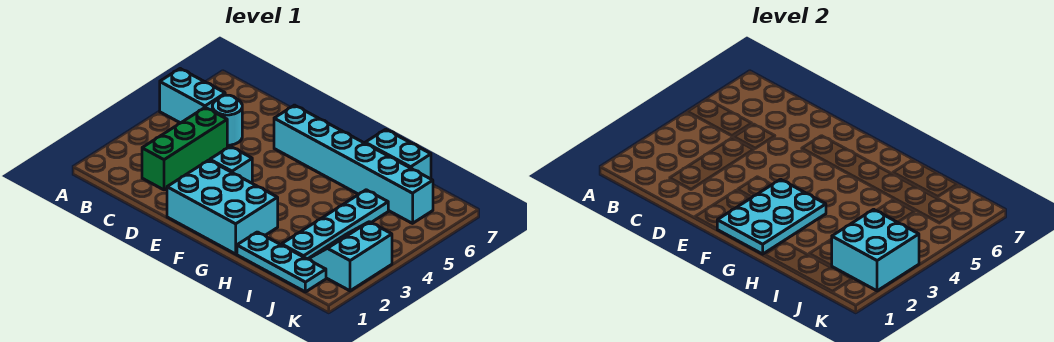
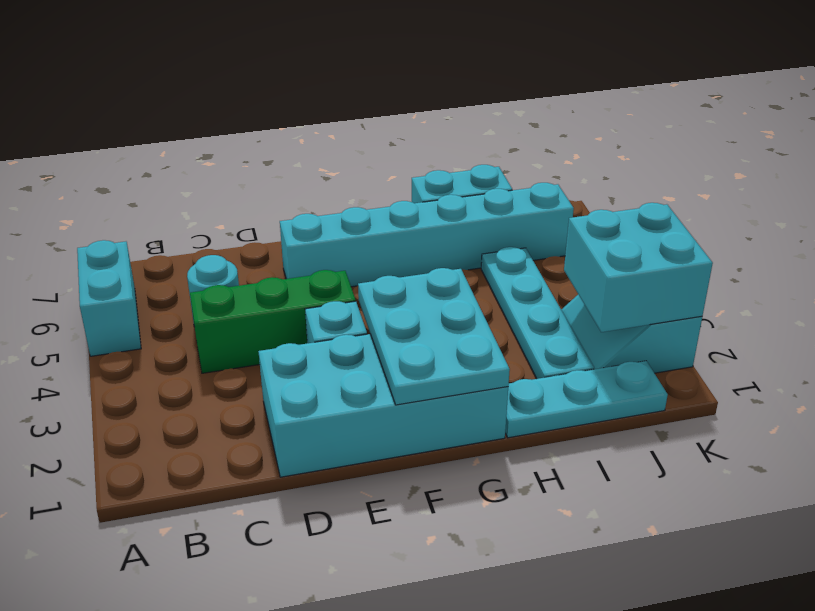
cyan brick A5:B5 level 1 -> cyan brick A5:A6 level 1
green brick C2:C4 level 1 -> green brick C4:E4 level 1
cyan brick E1:G2 level 1 -> cyan brick D1:G2 level 1

